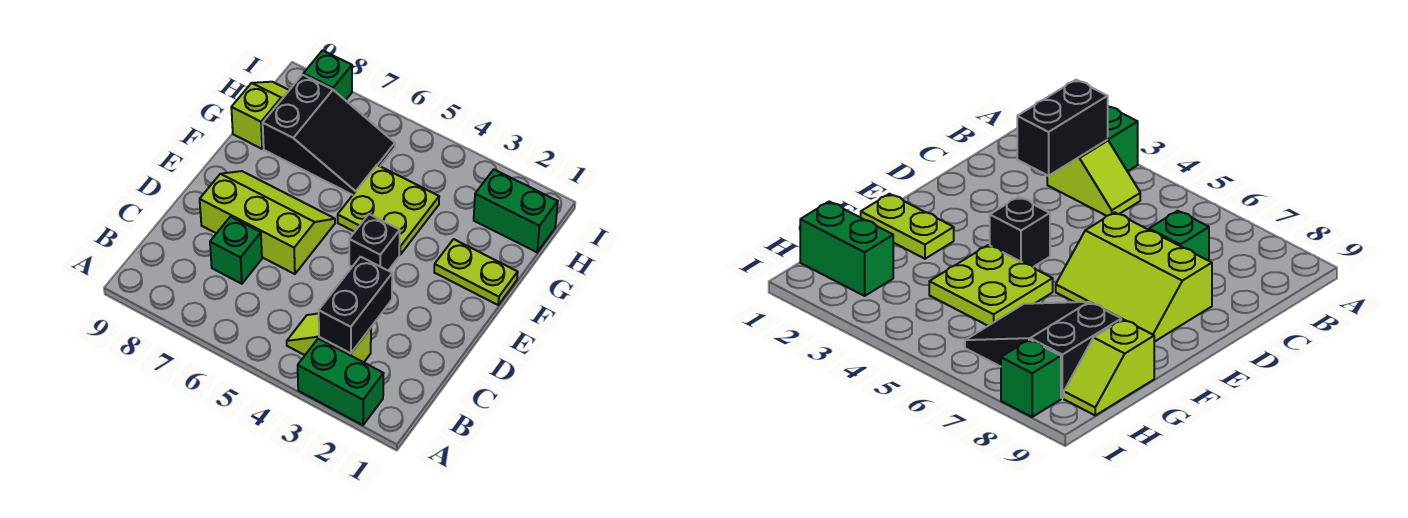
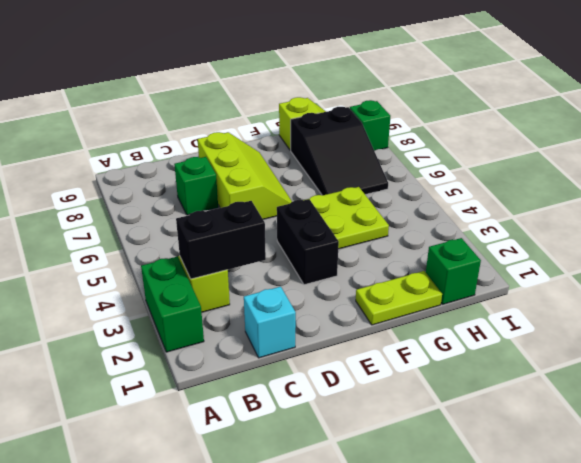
none -> cyan brick C1 level 1
black brick E4 level 1 -> black brick E3:E4 level 1
lime plate F1:F2 level 1 -> lime plate F1:G1 level 1
green brick H1:H2 level 1 -> green brick H1 level 1

